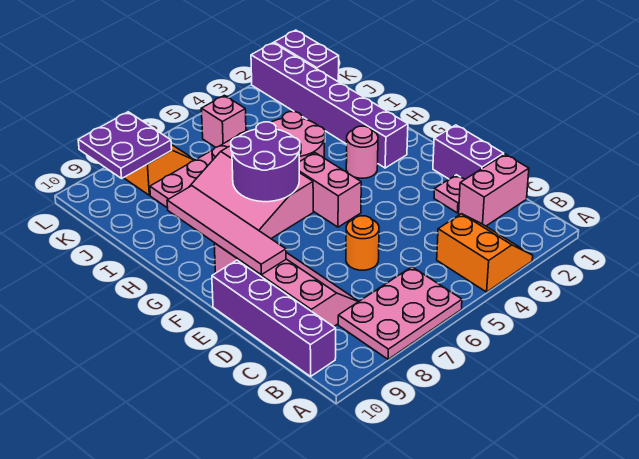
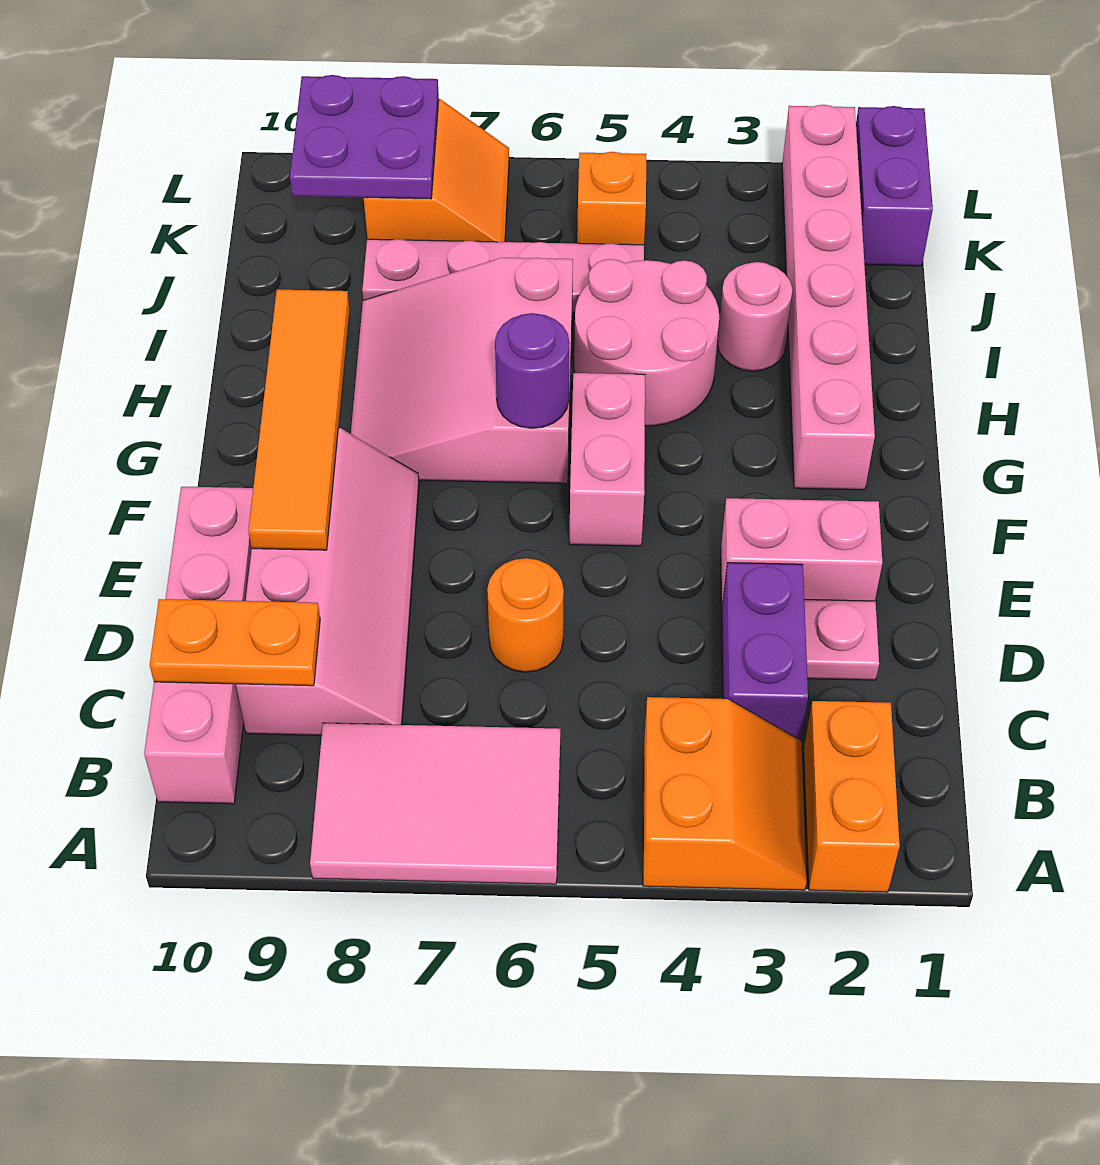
none -> orange brick A2:B2 level 1
pink plate A6:B8 level 1 -> pink tile A6:B8 level 1
purple brick B10:E10 level 1 -> pink brick B10:E10 level 1
pink brick C1:C2 level 1 -> pink brick E2:E3 level 1
none -> orange plate C9:C10 level 2
purple brick D1:E1 level 1 -> purple brick C3:D3 level 1
pink tile E9:H9 level 2 -> orange tile E9:H9 level 2
purple brick G2:L2 level 1 -> pink brick G2:L2 level 1
pink round brick G3 level 1 -> pink round brick I3 level 1
purple round brick G6:H7 level 2 -> purple round brick G6 level 2
pink brick K5 level 1 -> orange brick K5 level 1

